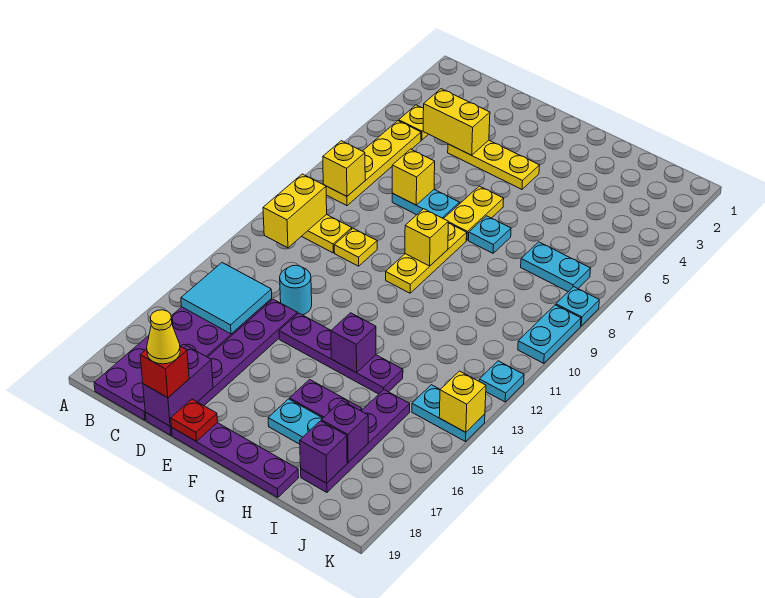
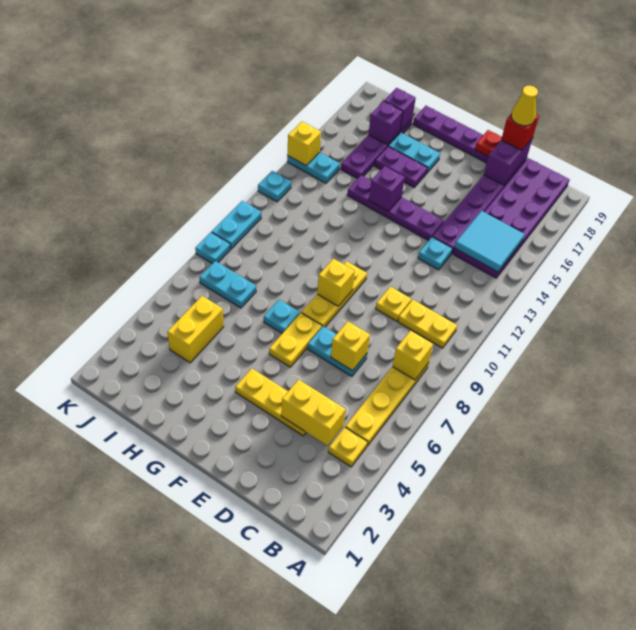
yellow brick B10:B11 level 2 -> yellow brick I4:I5 level 1
cyan round brick D13 level 1 -> cyan plate D13 level 1

